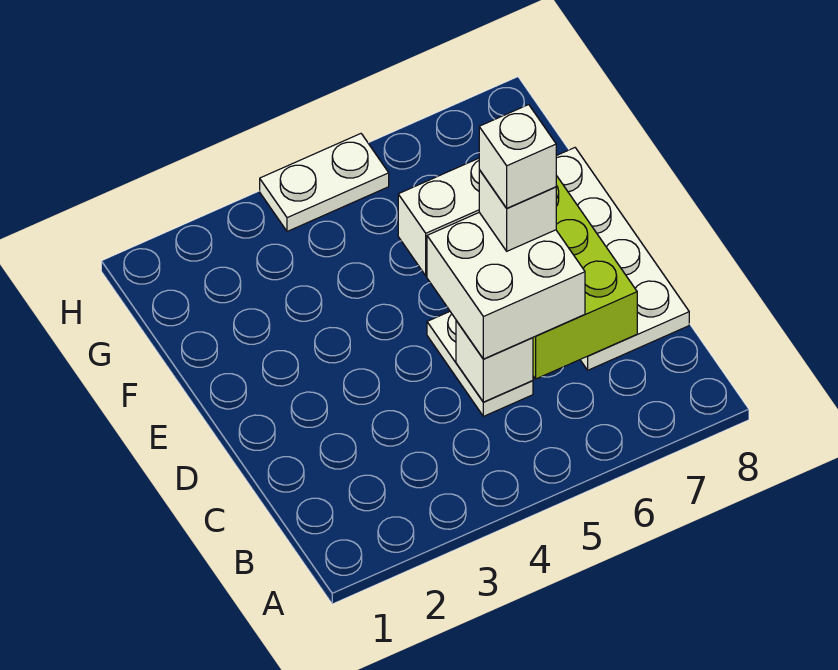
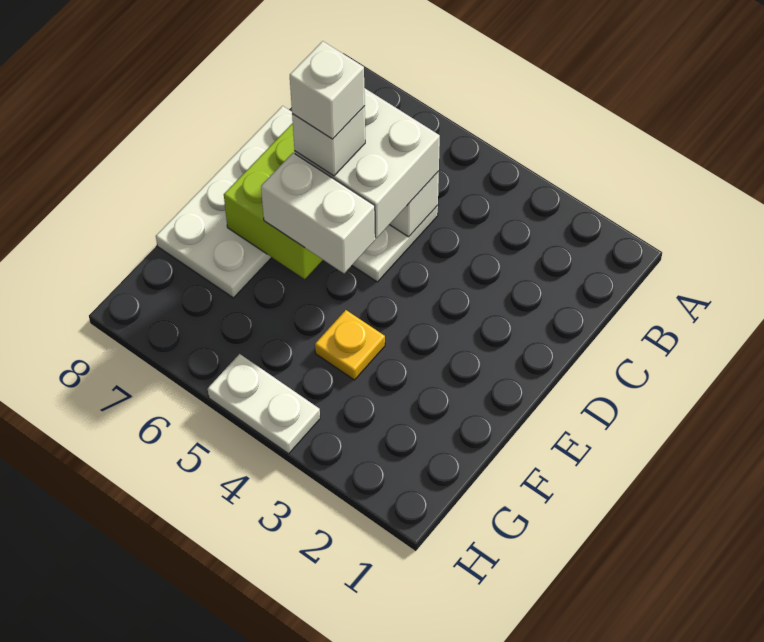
none -> yellow plate F4 level 1

